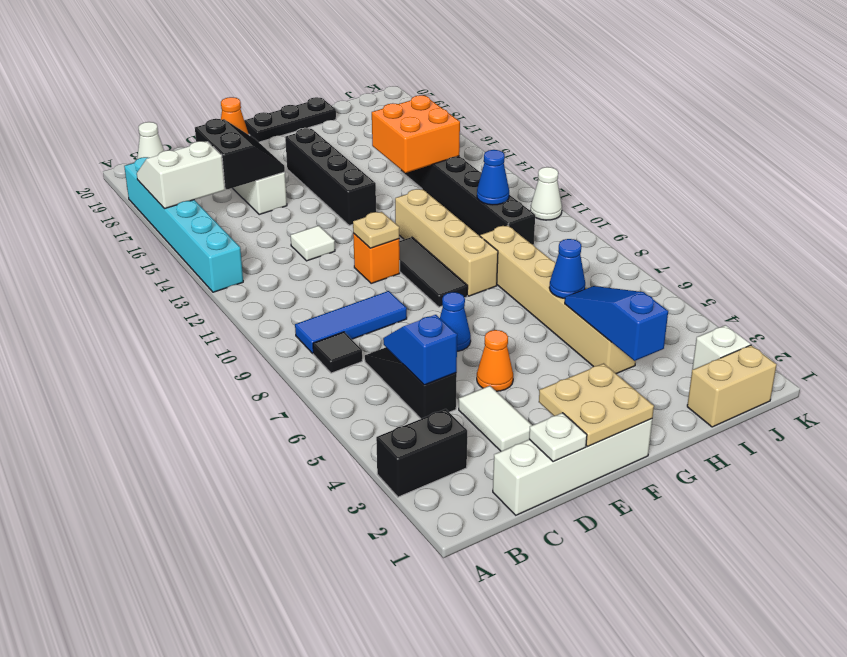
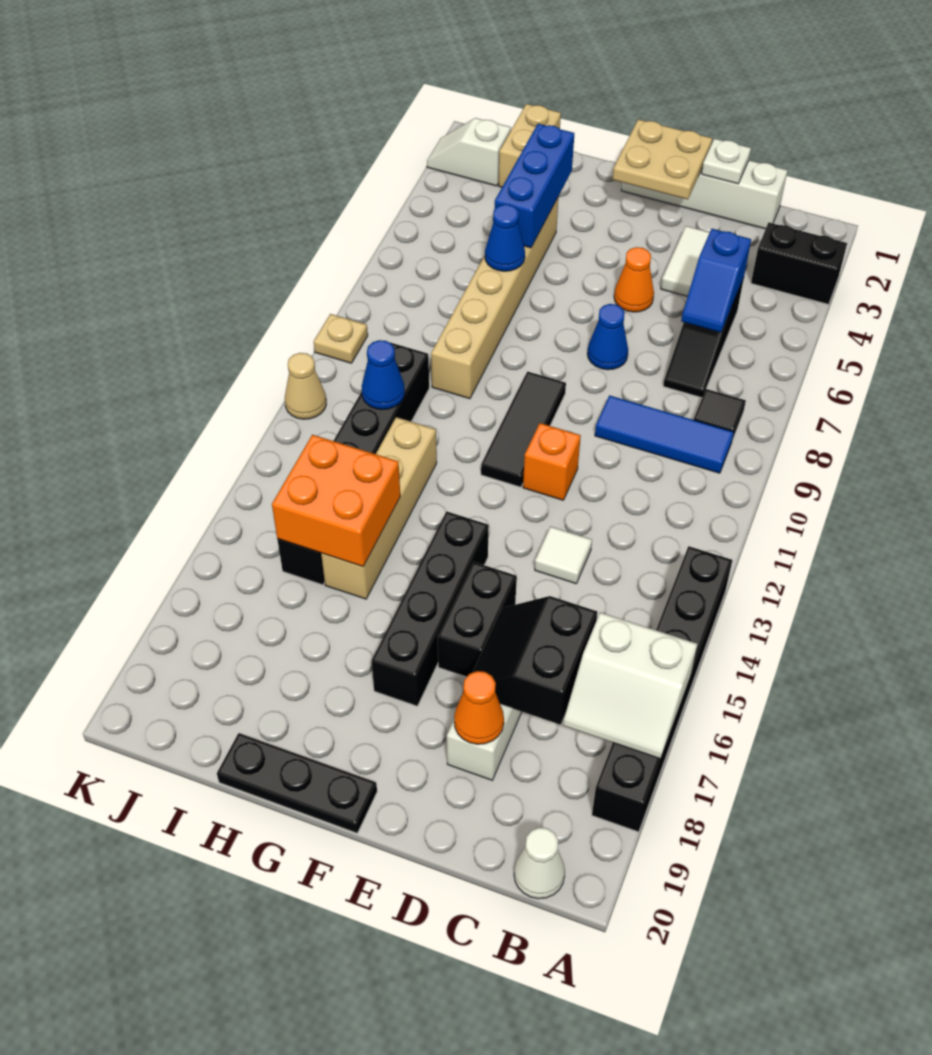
cyan brick A13:A18 level 1 -> black brick A13:A18 level 1
tan plate E11 level 2 -> tan plate K9 level 1
none -> black brick E15:E16 level 1
tan brick G9:G12 level 1 -> tan brick H12:H15 level 1
blue slope H3:H5 level 2 top 3 -> blue brick H3:H5 level 2
tan brick I1:J1 level 1 -> tan brick I1:I2 level 1
white cone K11 level 1 -> tan cone K11 level 1

